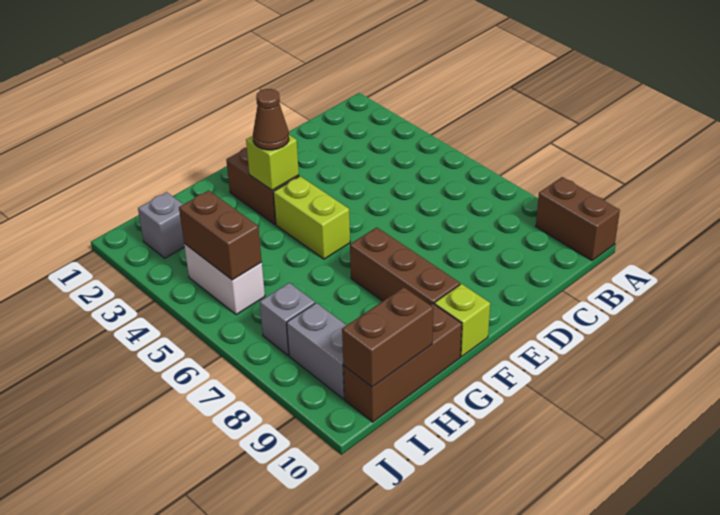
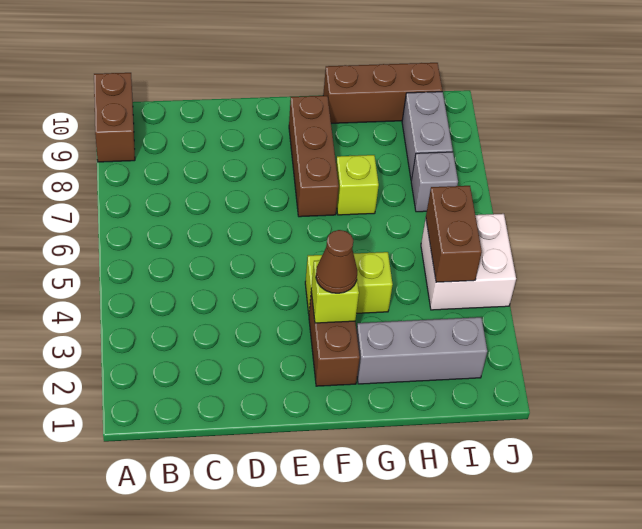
lime brick F4:F5 level 1 -> lime brick F4:G4 level 1
lime brick F10 level 1 -> lime brick G7 level 1
brown brick H10:I10 level 2 -> none
grey brick I2 level 1 -> grey brick G2:I2 level 1
white brick I4:I5 level 1 -> white brick I4:J5 level 1

